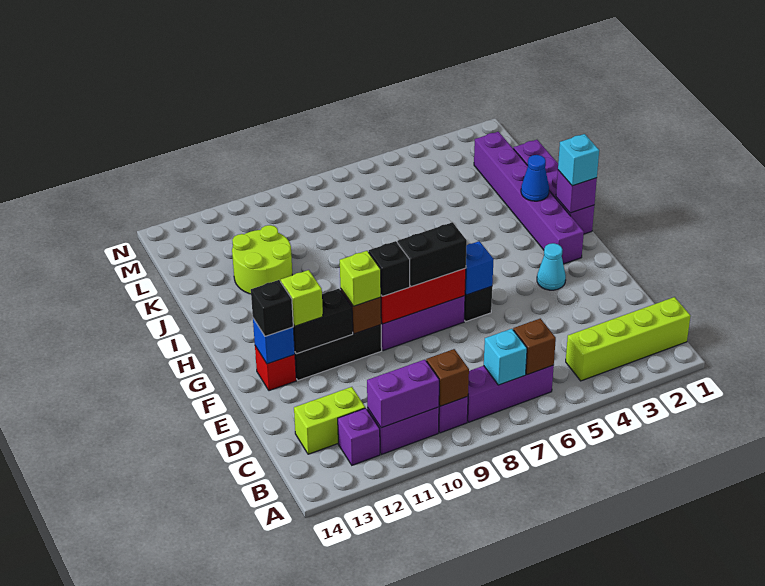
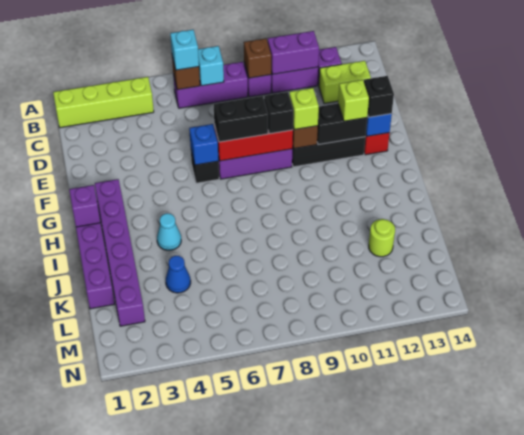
cyan cone F3 level 1 -> cyan cone I4 level 1
cyan brick H1 level 3 -> cyan brick B6 level 3
blue cone I2 level 2 -> blue cone K4 level 1
lime round brick J11:K12 level 1 -> lime round brick K12 level 1

